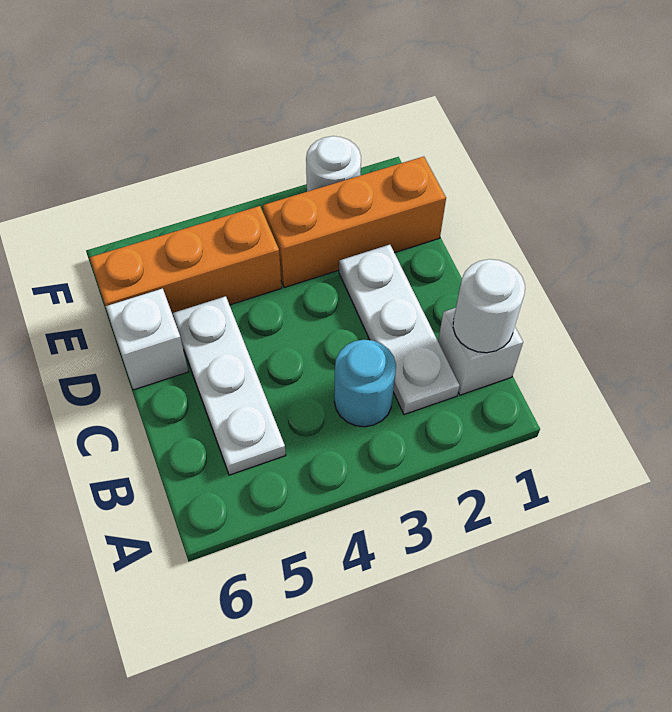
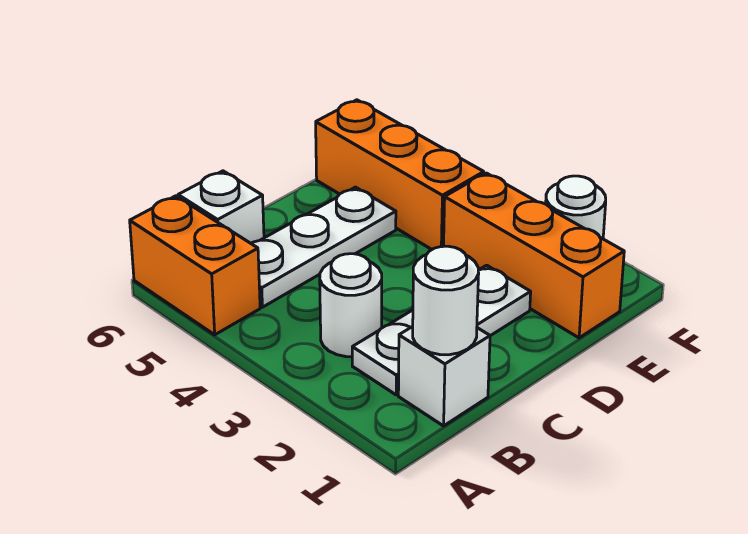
none -> orange brick A5:A6 level 1
cyan round brick B3 level 1 -> white round brick B3 level 1
white brick D6 level 1 -> white brick B6 level 1

